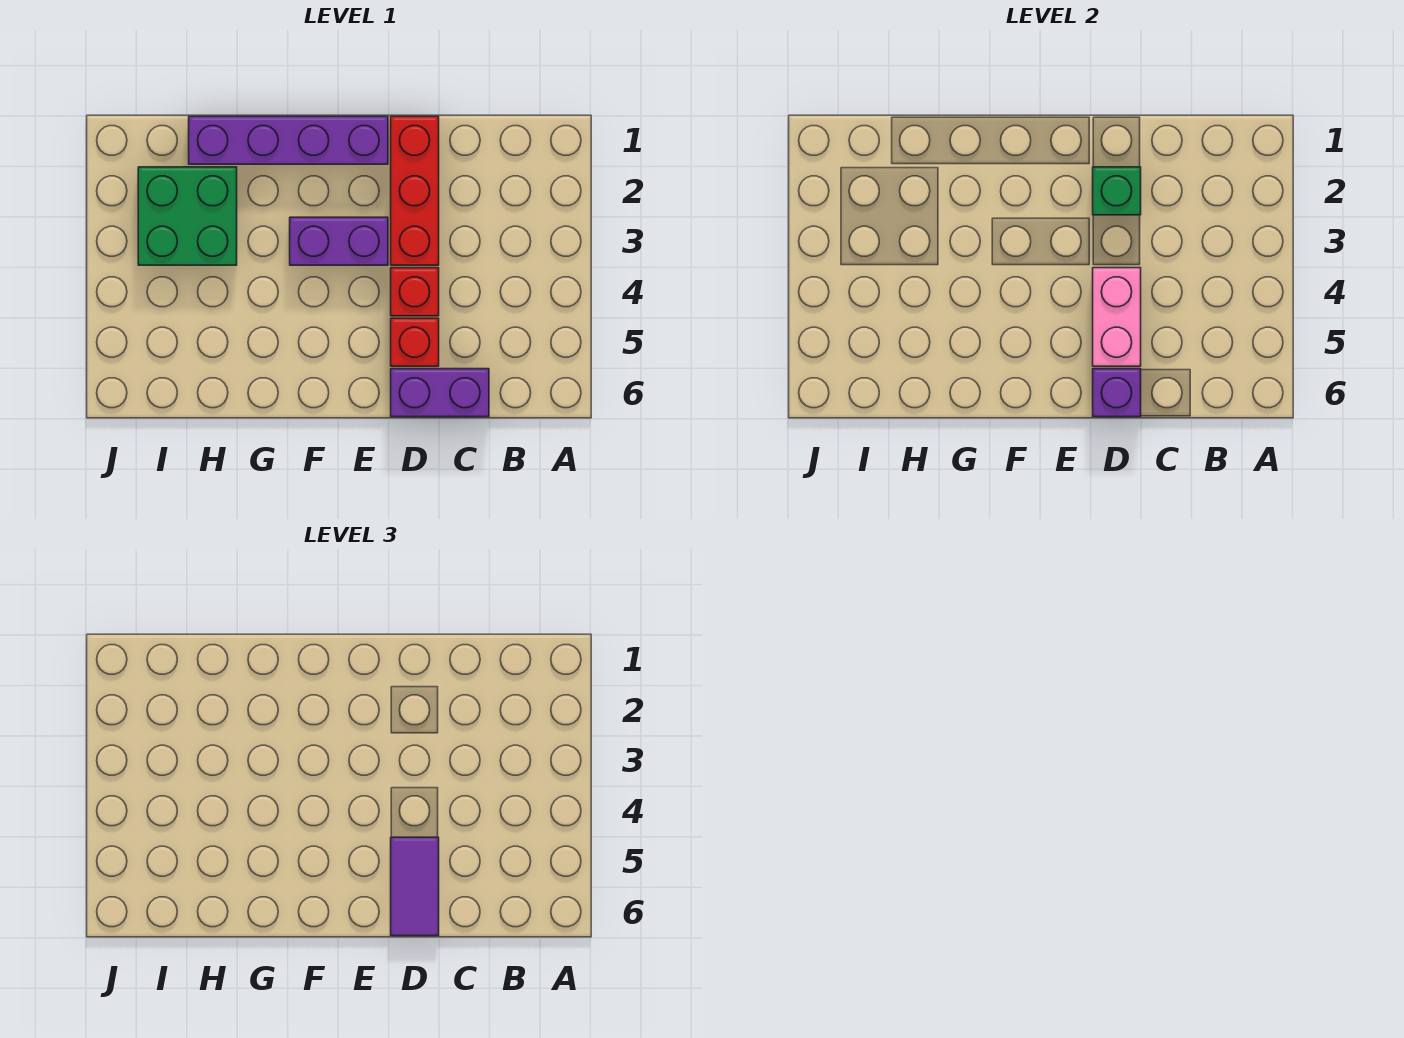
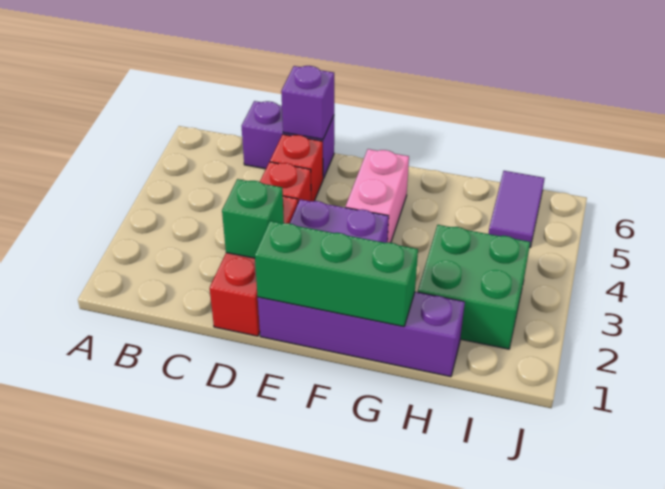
pink brick D4:D5 level 2 -> pink brick F4:F5 level 1
purple tile D5:D6 level 3 -> purple tile I5:I6 level 1
none -> green brick E1:G1 level 2

